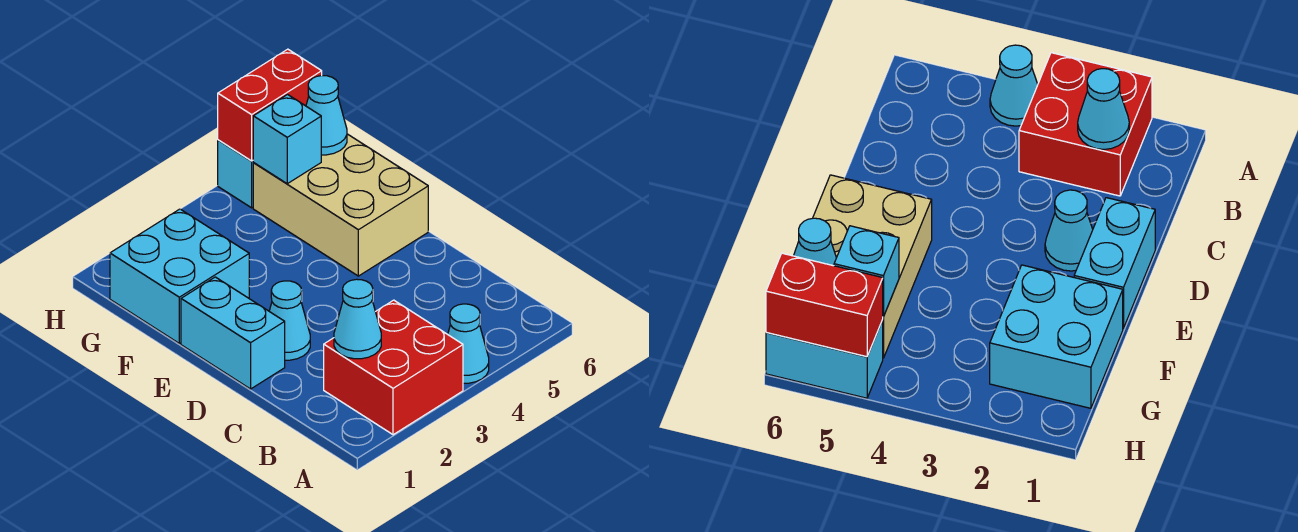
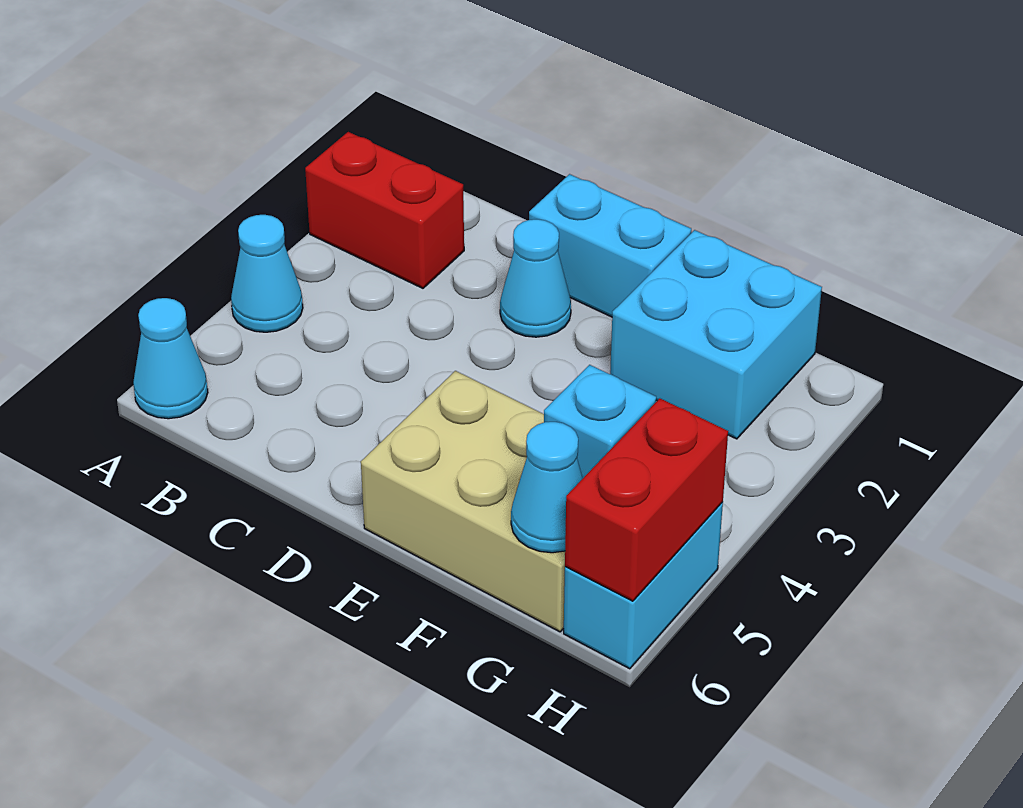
red brick A2:B3 level 1 -> red brick A2:B2 level 1
cyan cone B2 level 2 -> cyan cone A6 level 1

